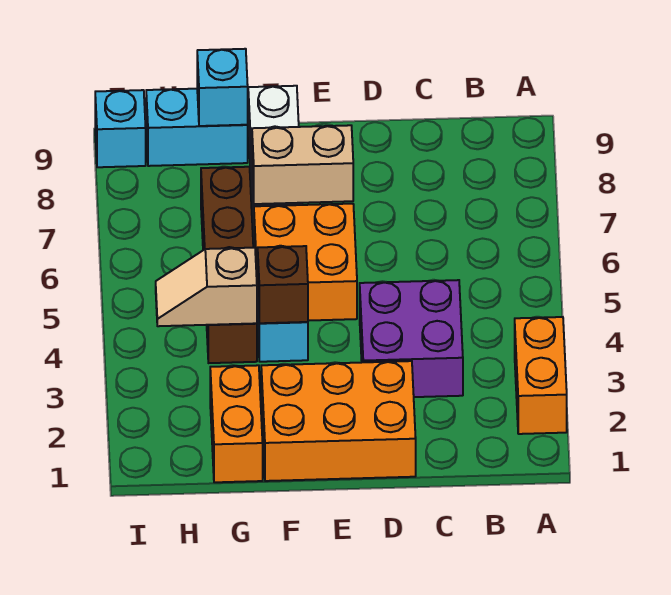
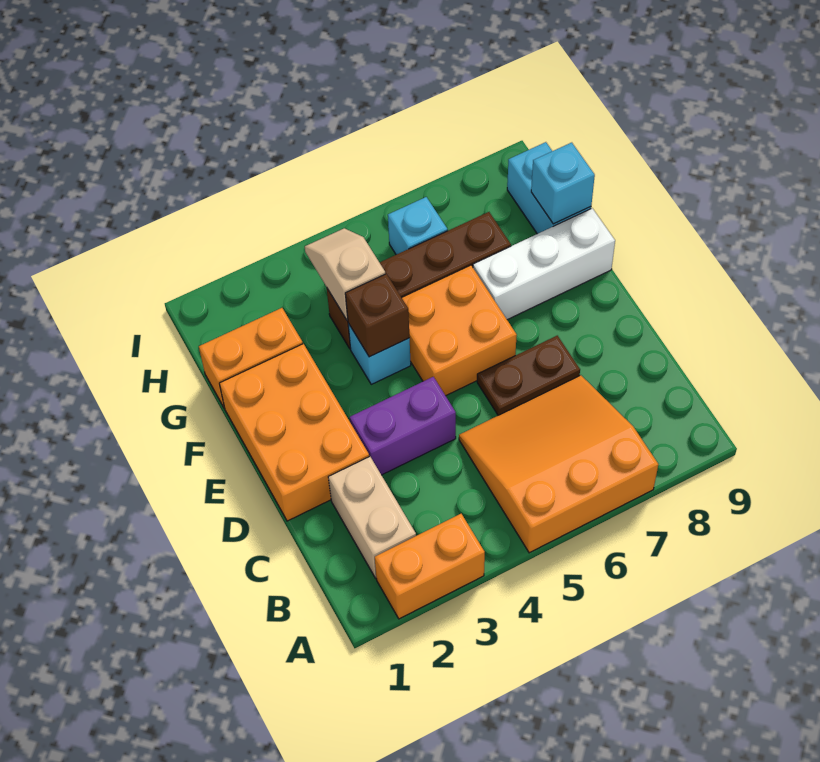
none -> orange slope A5:C7 level 1 top A
purple brick C3:D4 level 1 -> purple brick D3:D4 level 1
none -> brown plate D6:D7 level 1
tan brick E7:F7 level 2 -> tan brick B2:C2 level 1
cyan brick I9 level 1 -> cyan brick H6 level 1

